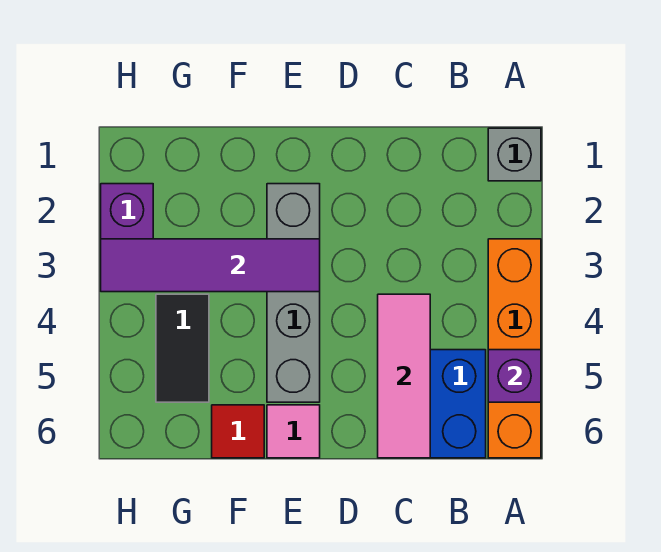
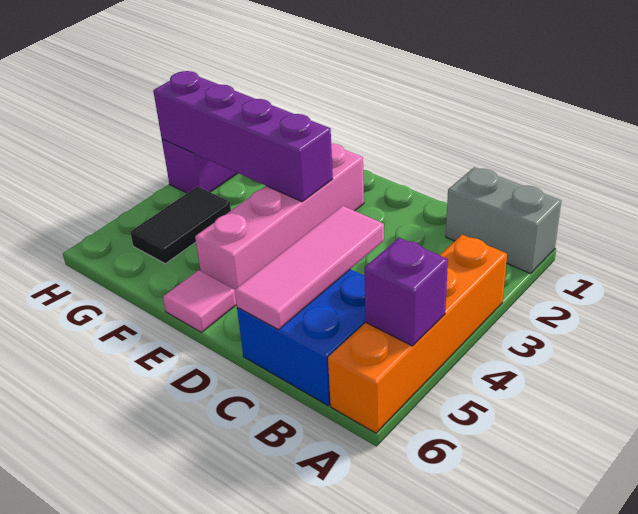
grey brick A1 level 1 -> grey brick A1:B1 level 1
grey brick E2:E5 level 1 -> pink brick E2:E5 level 1
purple tile E3:H3 level 2 -> purple brick E3:H3 level 2
red tile F6 level 1 -> none

